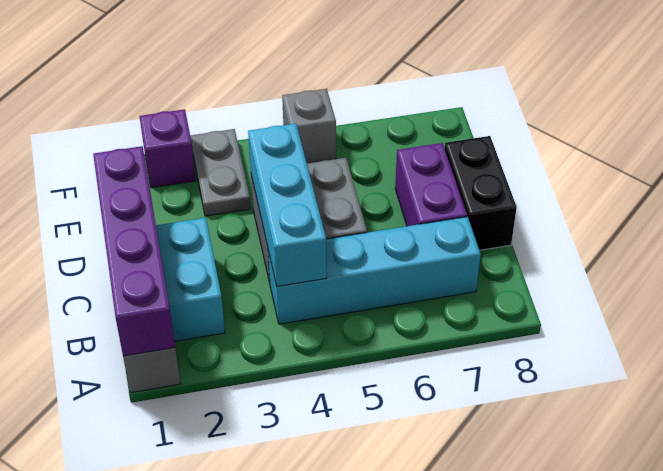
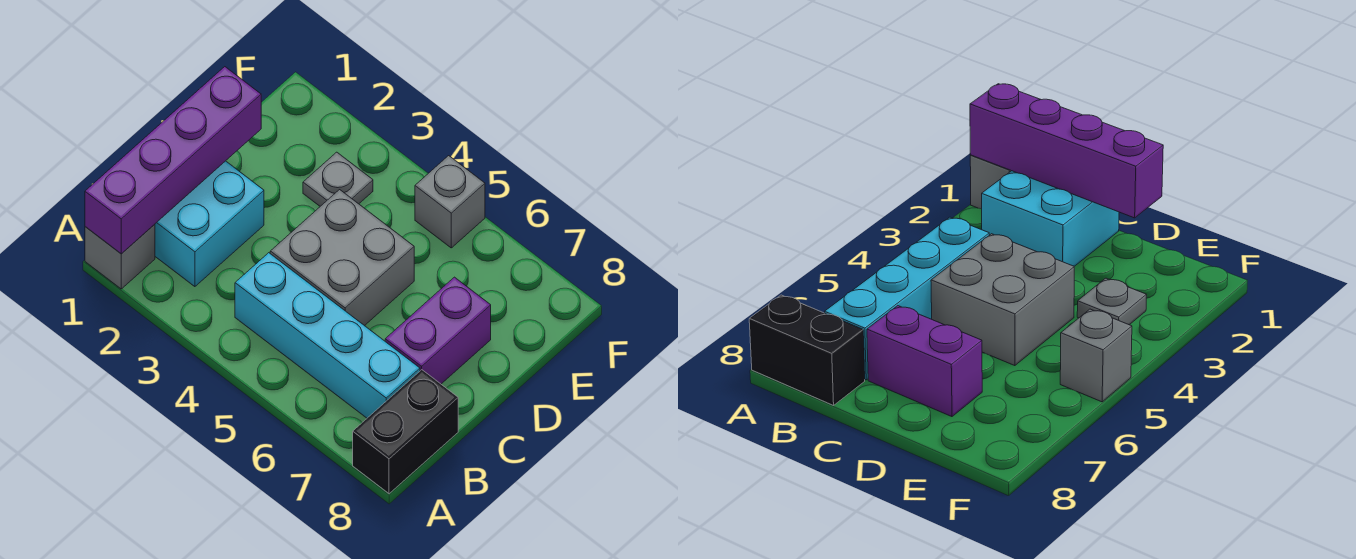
cyan brick B4:D4 level 2 -> none
black brick C8:D8 level 1 -> black brick A8:B8 level 1
grey plate E3:F3 level 1 -> grey plate E3 level 1
purple brick F2 level 1 -> none

